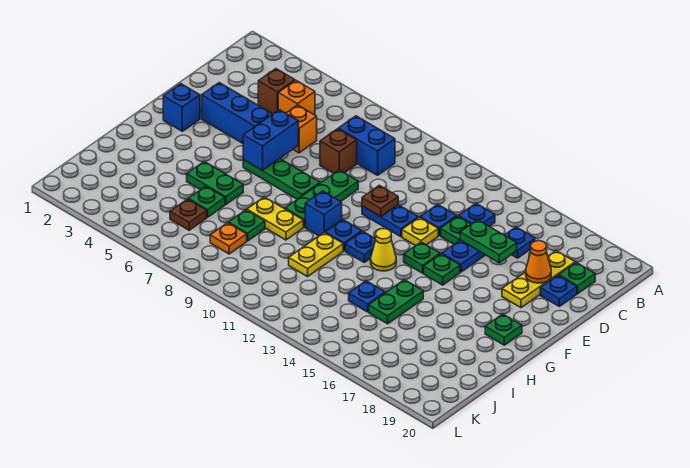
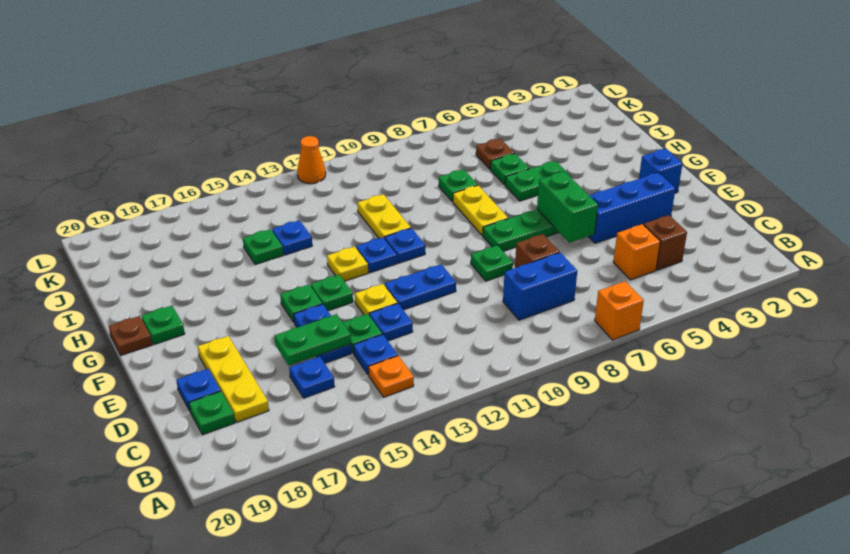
orange brick D6 level 1 -> orange brick A7 level 1
orange cone D18 level 2 -> orange cone L12 level 1
blue brick E6:F6 level 2 -> green brick E6:F6 level 2
green plate E9:G9 level 1 -> green plate E9 level 1
brown plate E11 level 2 -> brown plate G20 level 1
blue brick G10 level 1 -> none
yellow cone G13 level 1 -> yellow plate G13 level 1
yellow plate H8:H9 level 1 -> yellow plate G8:H8 level 1
green plate H15:I15 level 1 -> green plate I15 level 1
orange plate J8 level 1 -> orange plate B14 level 1

